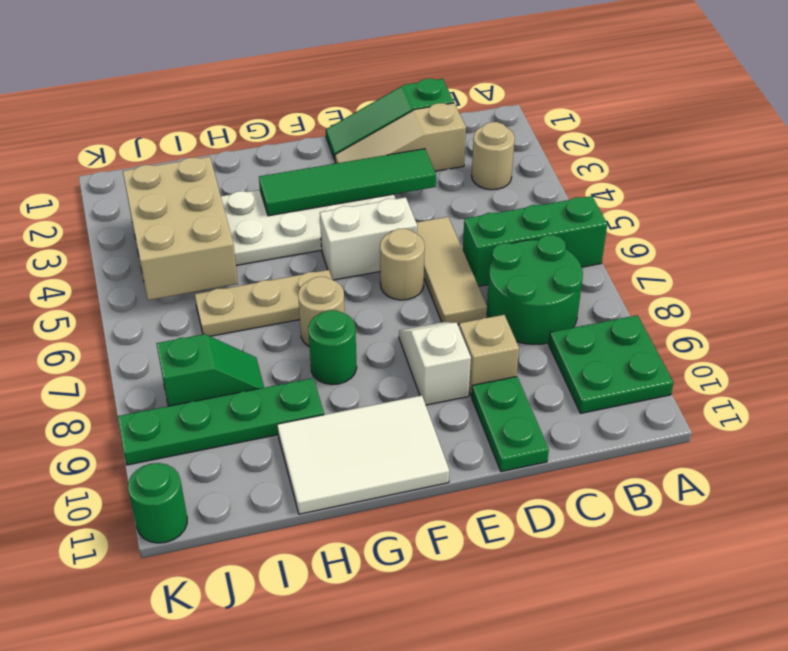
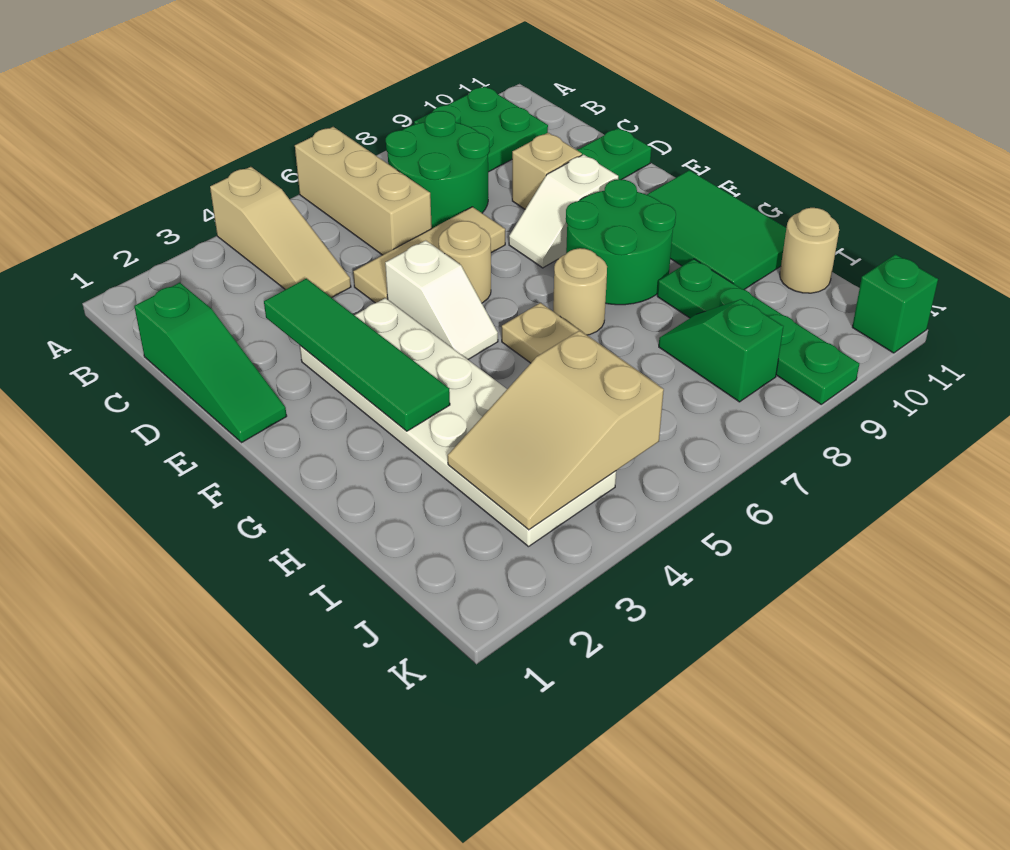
green brick A6:C6 level 1 -> tan brick A6:C6 level 1
tan round brick B3 level 1 -> tan round brick I11 level 1
tan slope C2:E2 level 1 top C -> tan slope A4:C4 level 1 top A
white brick E5:F5 level 1 -> white slope E5:F5 level 1 top E
white tile F10:H11 level 1 -> green tile F10:H11 level 1
green round brick G8 level 1 -> green round brick F8:G9 level 1
tan brick I3:J5 level 2 -> tan slope I3:J5 level 2 top 5
green round brick K11 level 1 -> green brick K11 level 1

